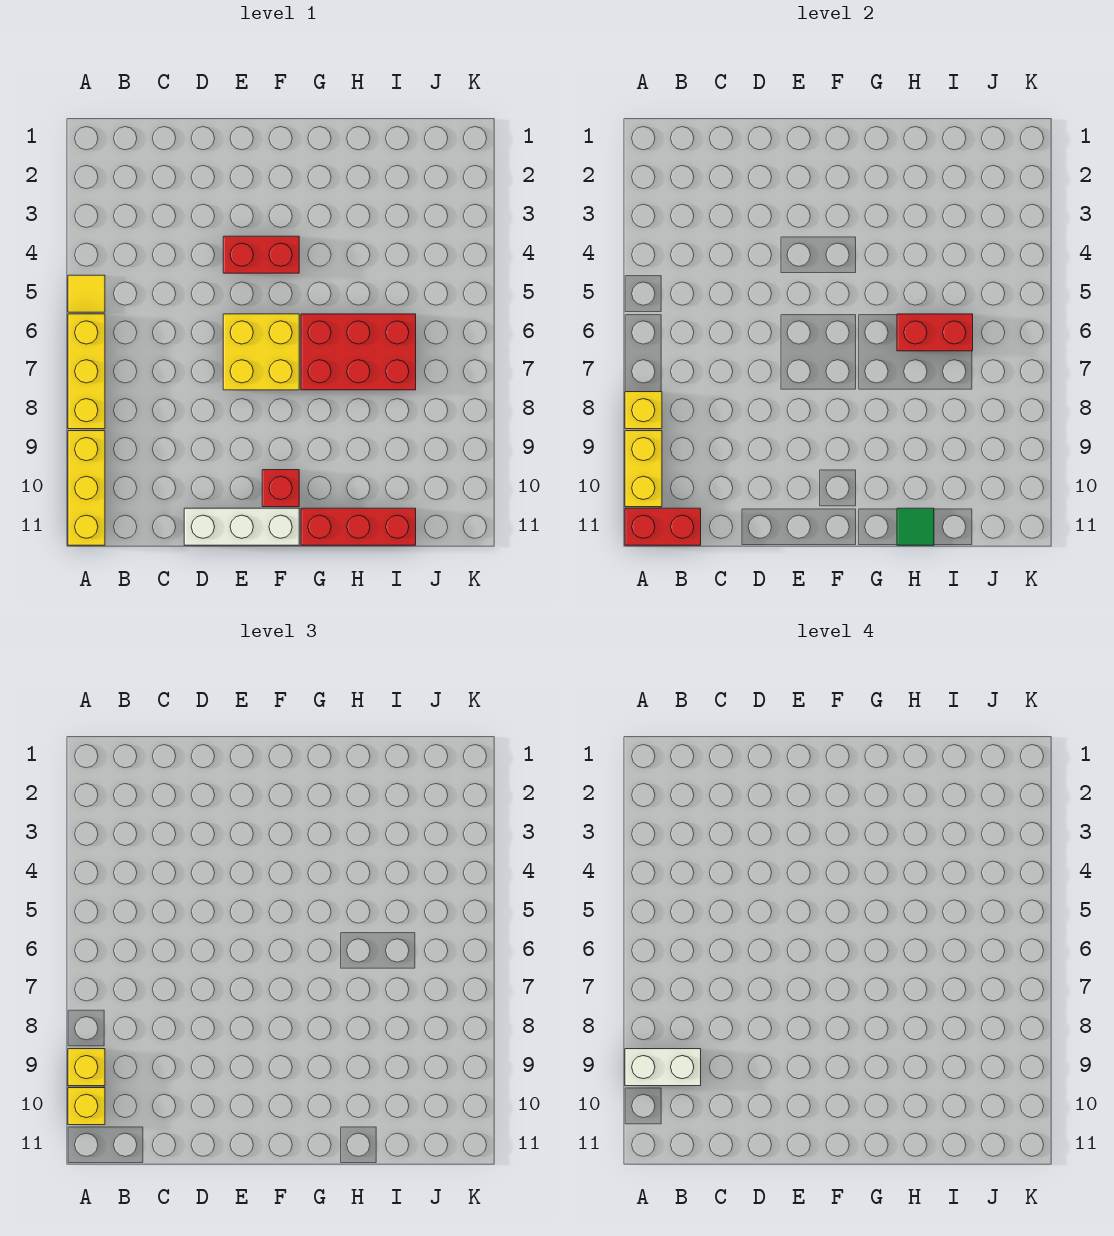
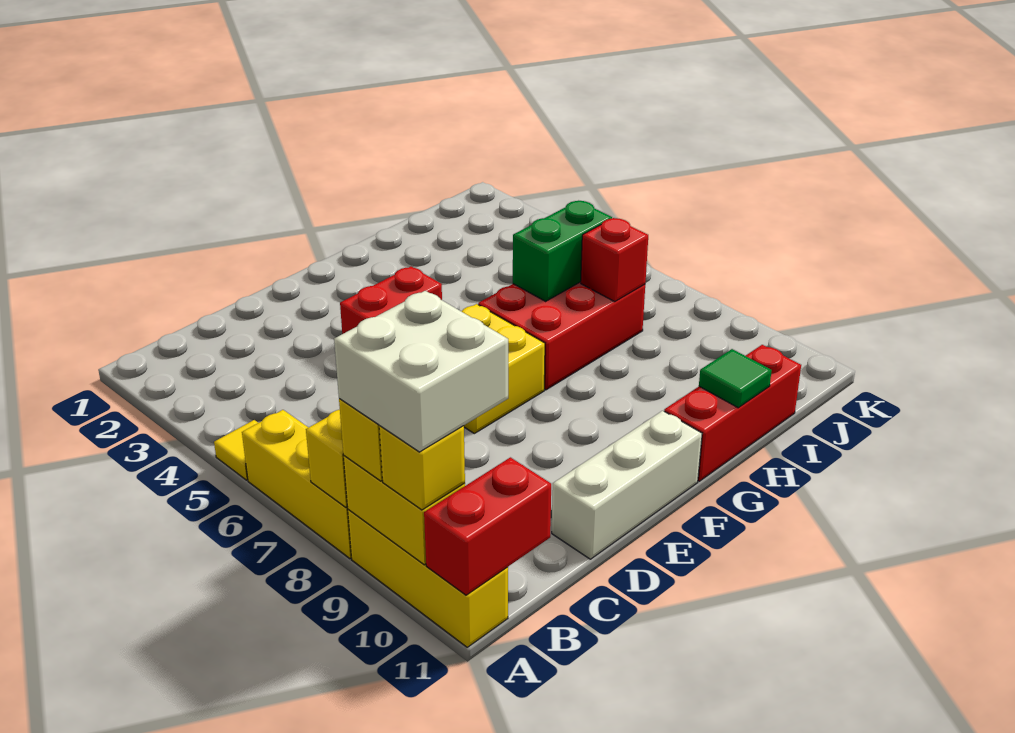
white brick A9:B9 level 4 -> white brick A9:B10 level 4
red brick F10 level 1 -> red brick I7 level 2
red brick H6:I6 level 2 -> green brick H6:I6 level 2

